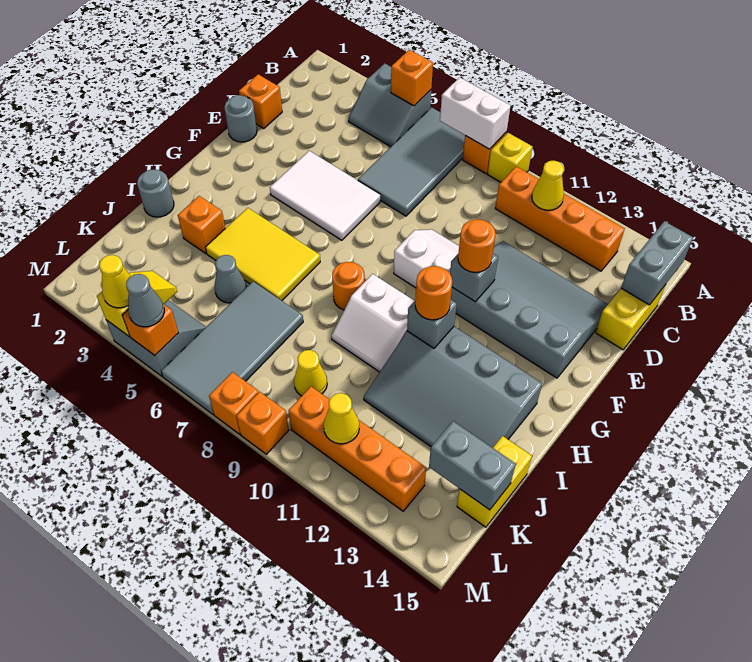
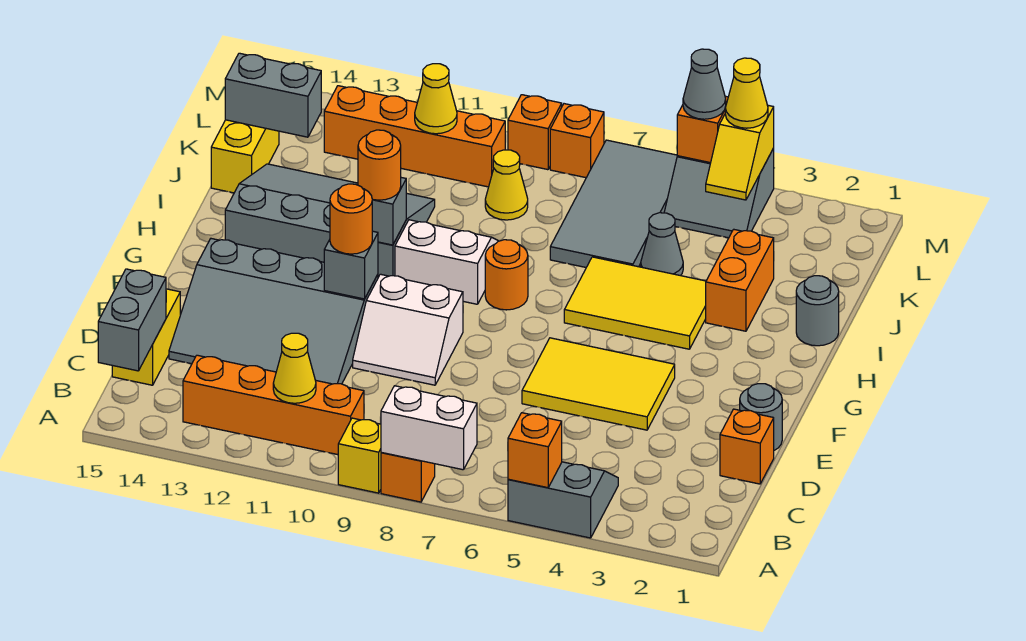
grey tile A6:D7 level 1 -> none
white tile E4:F6 level 1 -> yellow tile E4:F6 level 1
orange brick I3 level 1 -> orange brick I3:J3 level 1

